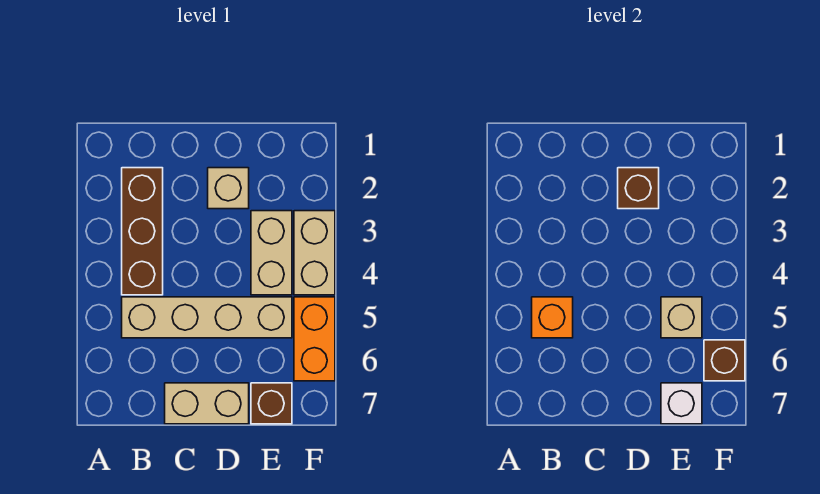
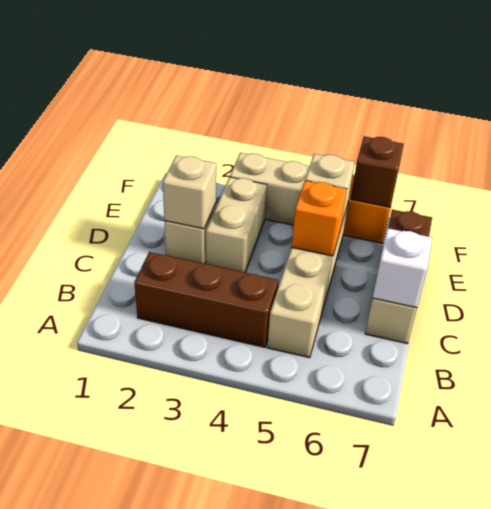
orange brick B5 level 2 -> orange brick D5 level 2
brown brick D2 level 2 -> tan brick D2 level 2
tan brick E3:E4 level 1 -> tan brick D3:E3 level 1
white brick E7 level 2 -> white brick C7 level 2

